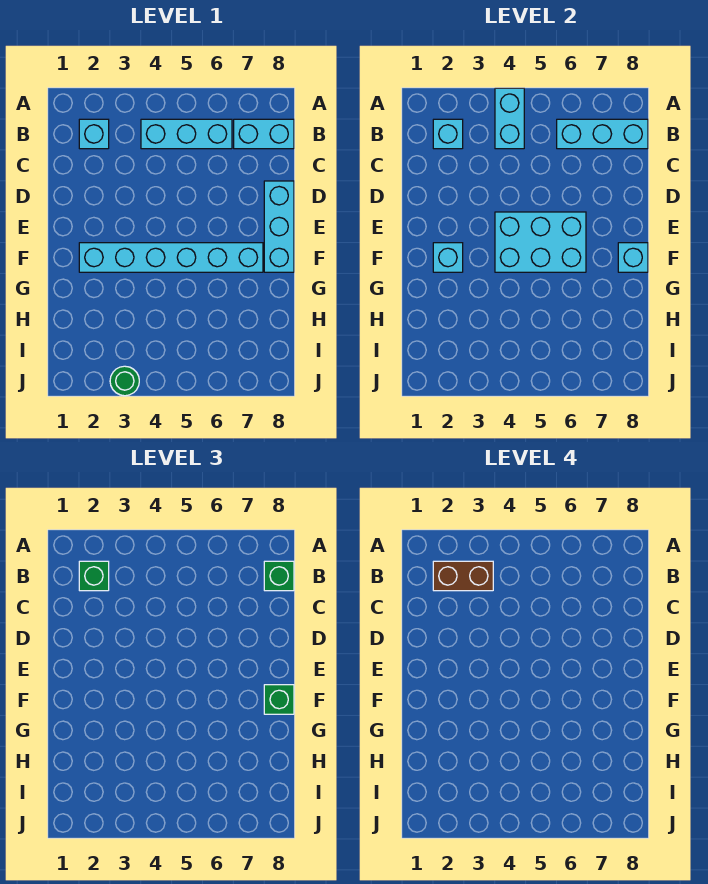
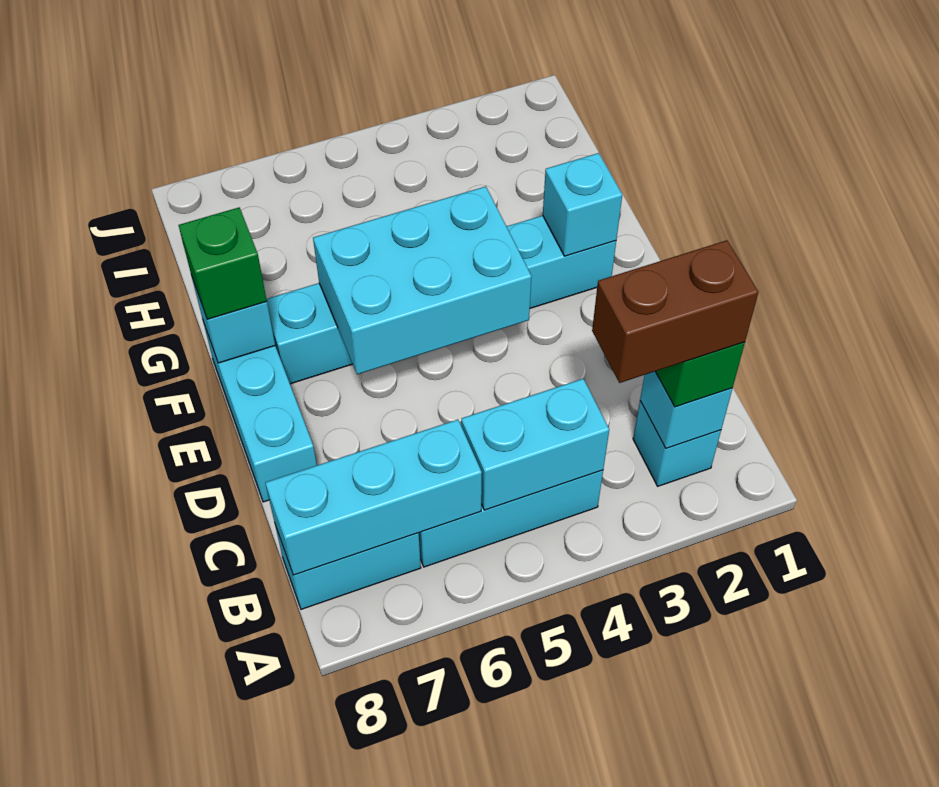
cyan brick A4:B4 level 2 -> cyan brick B4:B5 level 2
green brick B8 level 3 -> none
green round brick J3 level 1 -> none

